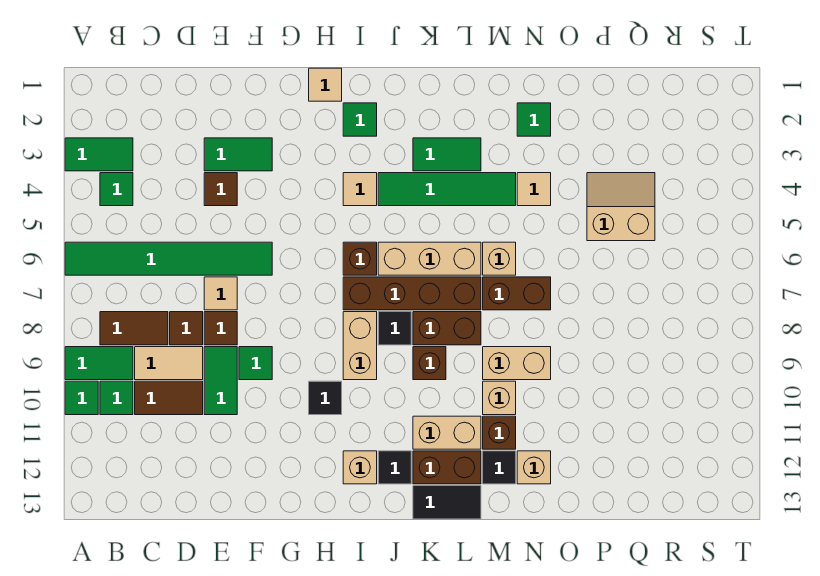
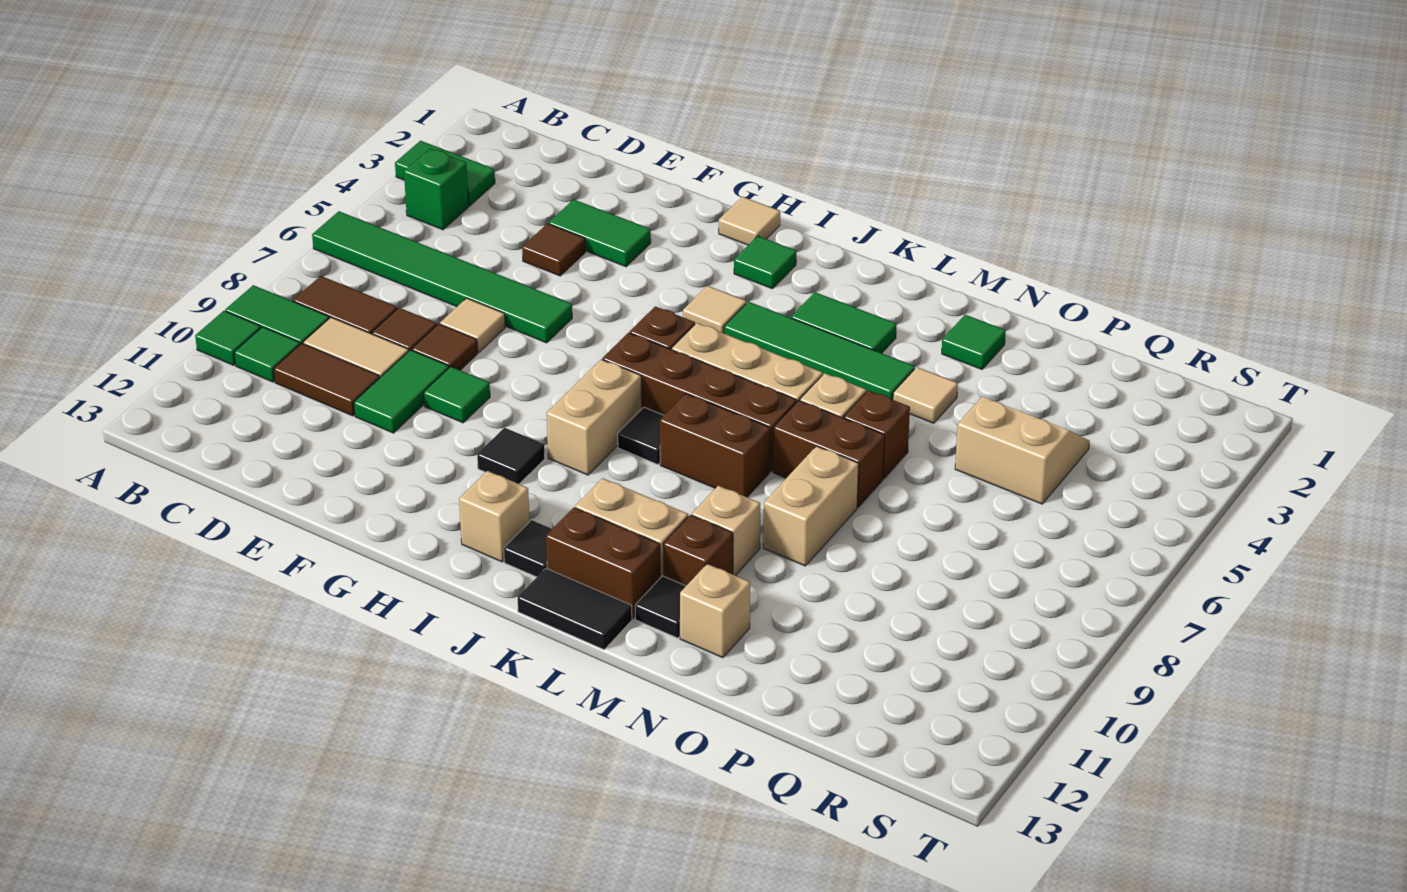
green tile B4 level 1 -> green brick B4 level 1
brown brick K9 level 1 -> brown brick N6 level 1
tan brick M9:N9 level 1 -> tan brick N8:N9 level 1

